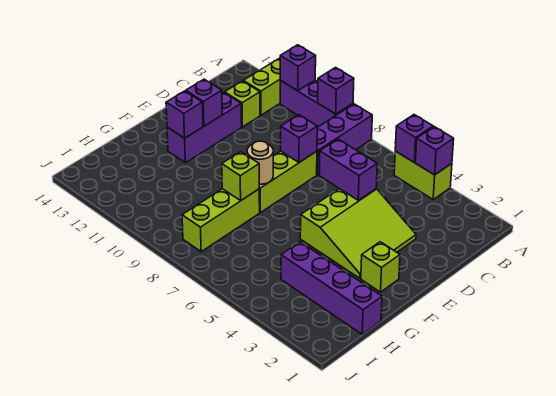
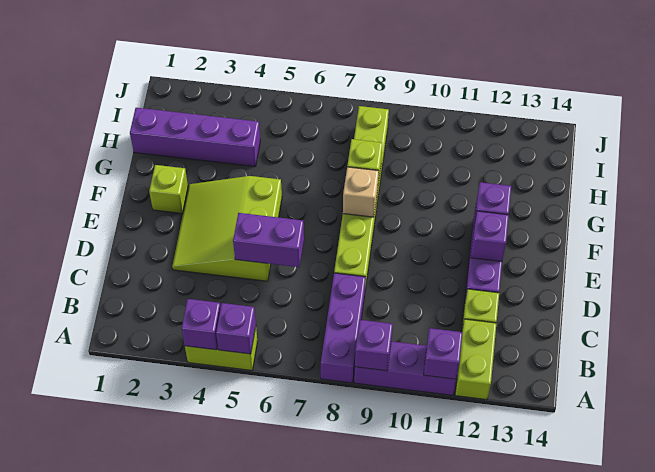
purple brick D8 level 2 -> none
tan round brick F8 level 2 -> tan brick F8 level 2

